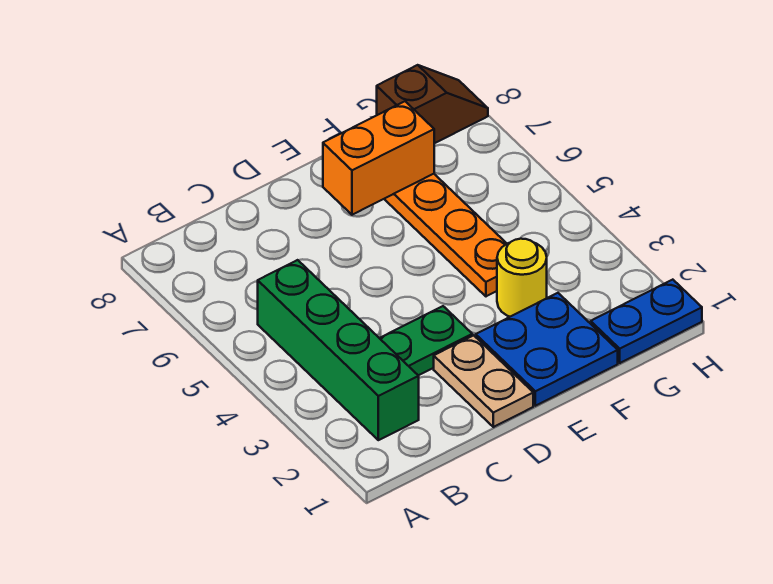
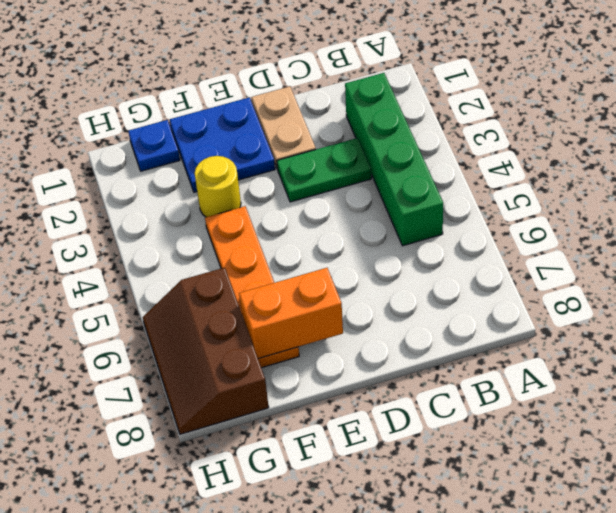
blue plate G1:H1 level 1 -> blue plate G1 level 1
brown slope G8:H8 level 1 top G -> brown slope G6:H8 level 1 top G

